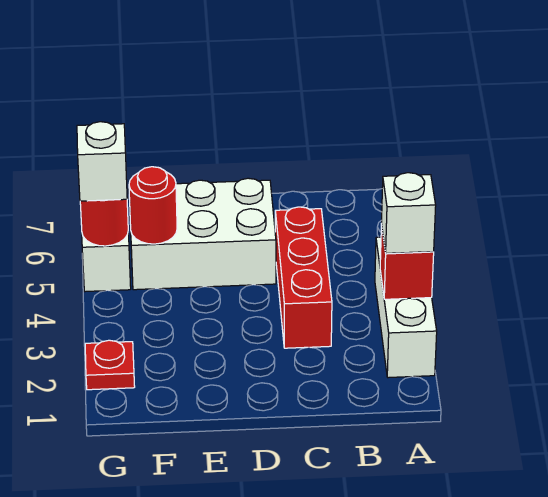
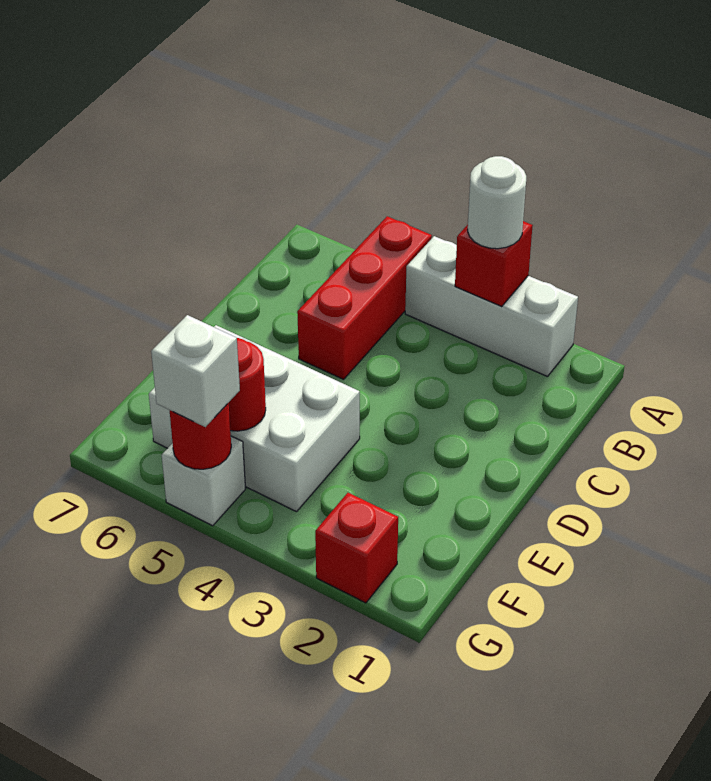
white brick A3 level 3 -> white round brick A3 level 3
red brick C3:C5 level 1 -> red brick A5:C5 level 1
white brick D5:F6 level 1 -> white brick E4:F6 level 1
red plate G2 level 1 -> red brick G2 level 1

